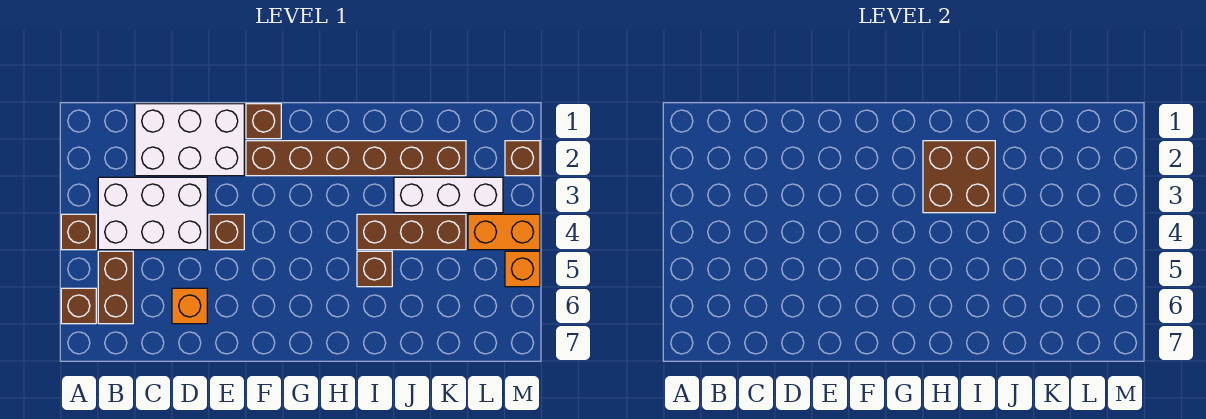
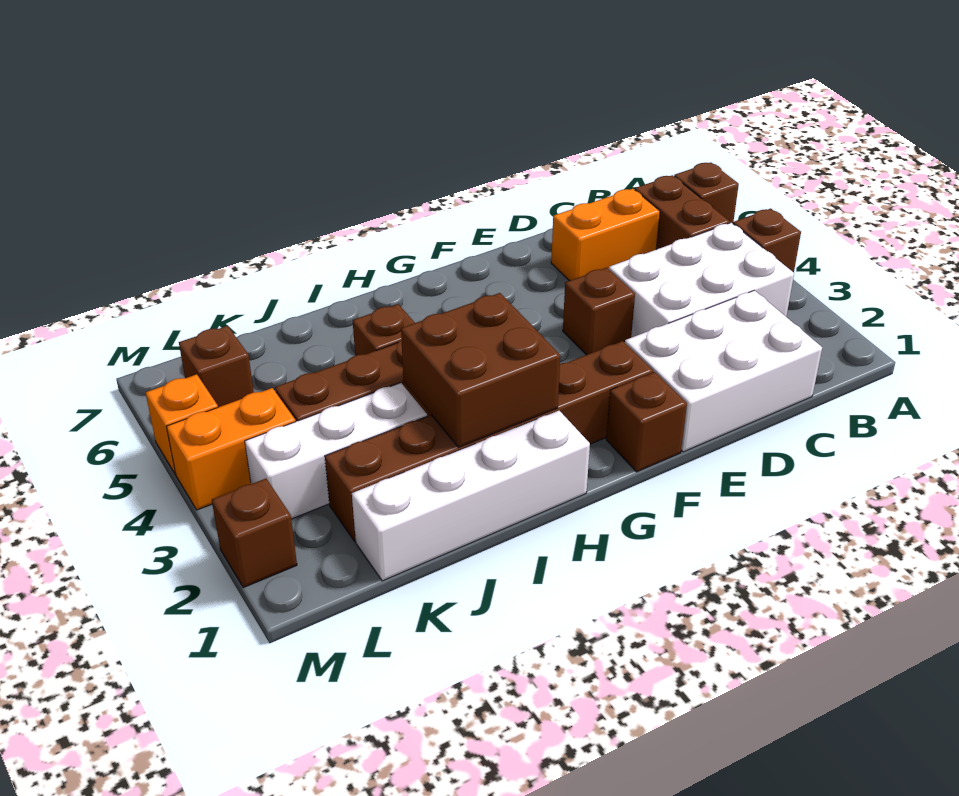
orange brick D6 level 1 -> orange brick C6:D6 level 1
none -> white brick H1:K1 level 1
none -> brown brick L6 level 1

